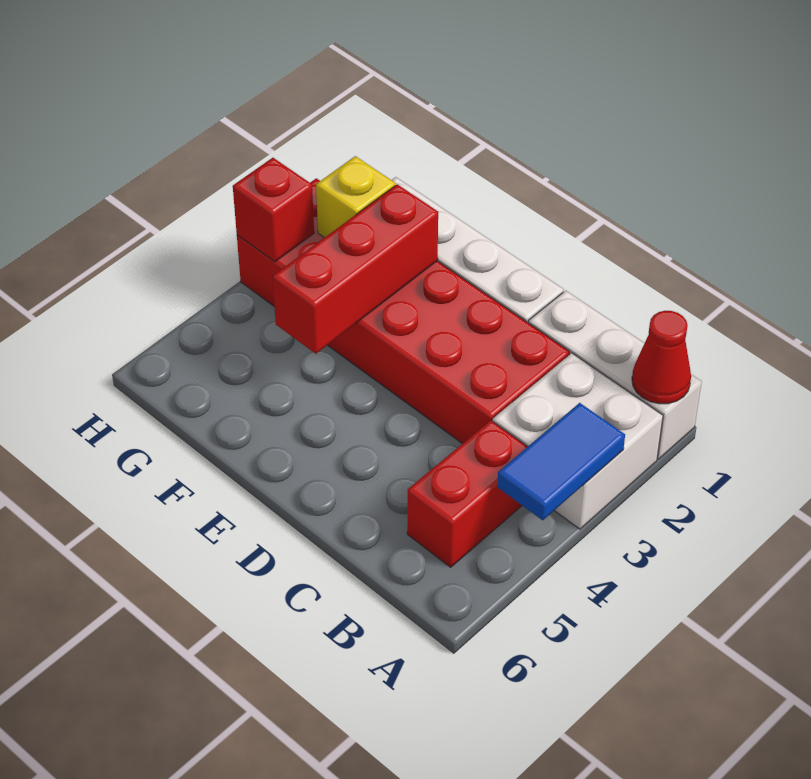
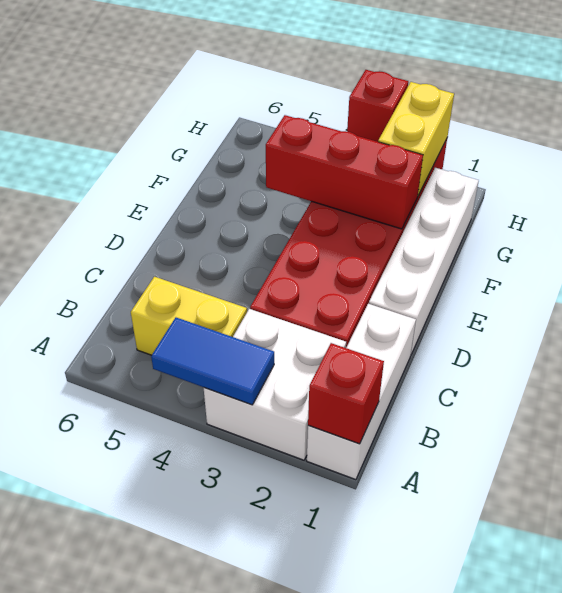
red cone A1 level 2 -> red brick A1 level 2
red brick B4:B5 level 1 -> yellow brick B4:B5 level 1
yellow brick G2 level 2 -> yellow brick G2:H2 level 2

